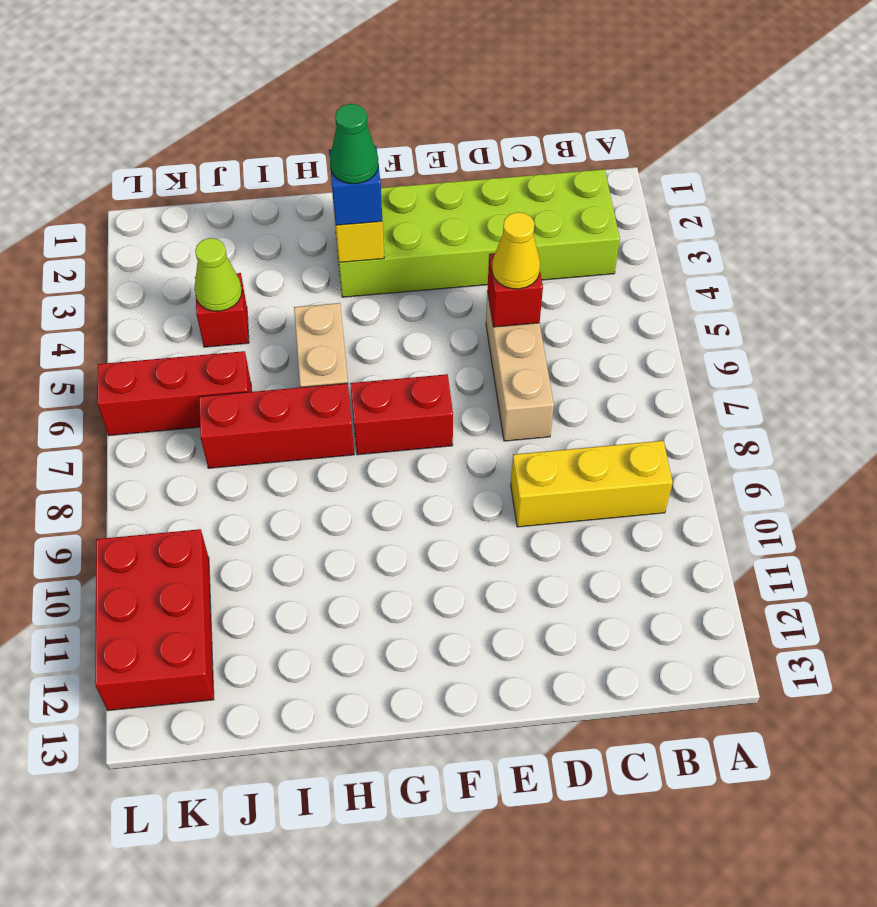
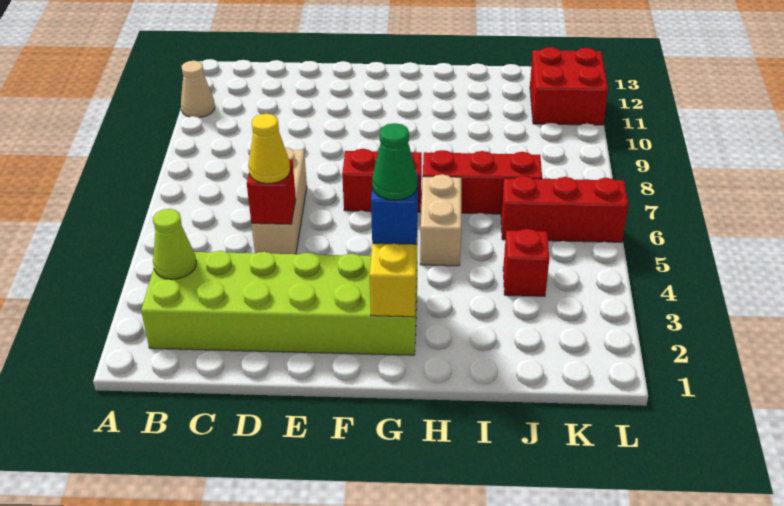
none -> tan cone A11 level 1
yellow brick B9:D9 level 1 -> none
lime cone J4 level 2 -> lime cone B3 level 2
red brick K10:L12 level 1 -> red brick K11:L12 level 1

